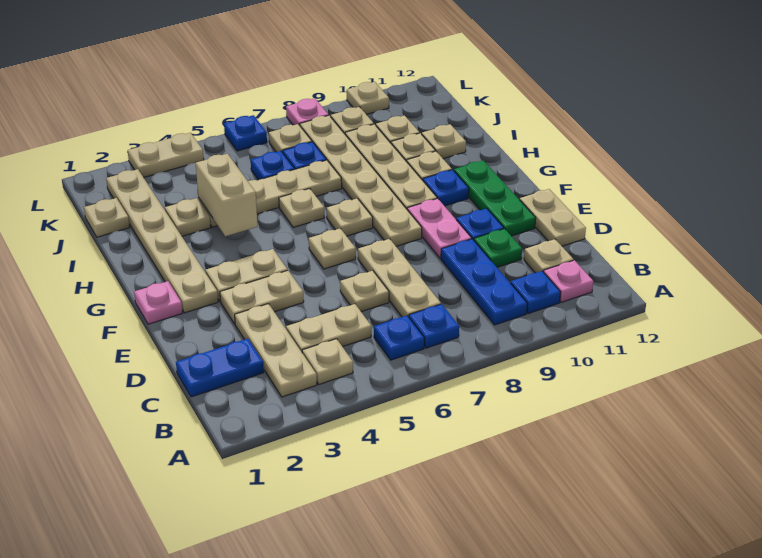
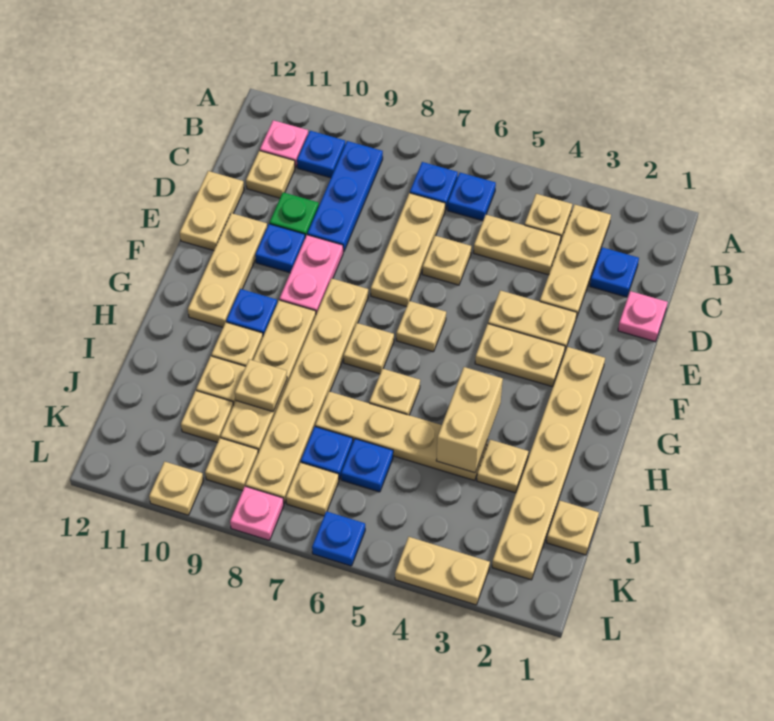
blue plate C1:C2 level 1 -> blue plate C2 level 1
green plate E11:G11 level 1 -> tan plate E11:G11 level 1
pink plate F1 level 1 -> pink plate D1 level 1
tan plate I11 level 1 -> tan plate I9 level 2

